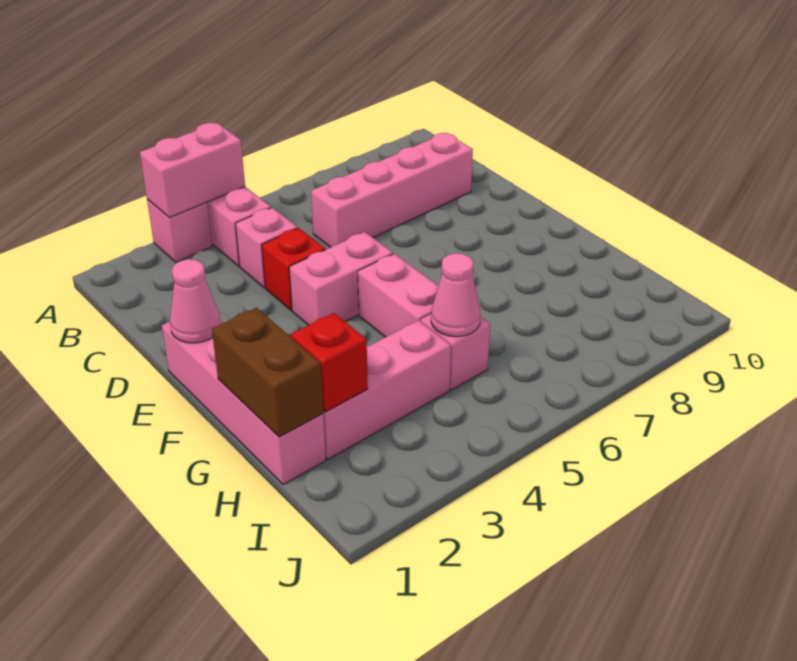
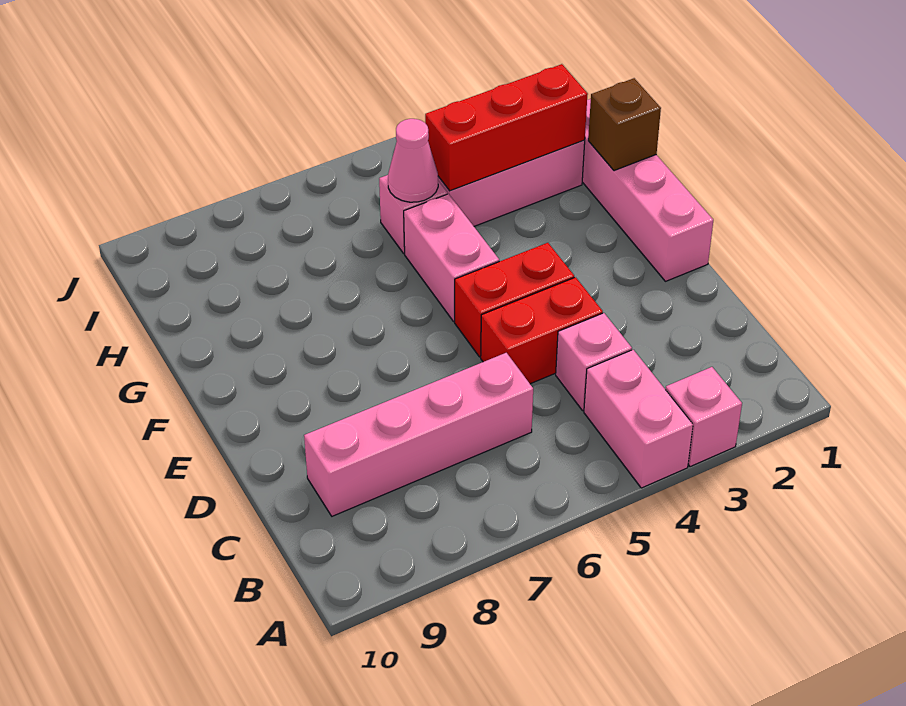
pink brick A3:A4 level 2 -> none
red brick D4 level 1 -> red brick D4:D5 level 1
pink cone E1 level 2 -> none
pink brick E4:E5 level 1 -> red brick E4:E5 level 1
brown brick G1:H1 level 2 -> brown brick G1 level 2
red brick H2 level 2 -> red brick H2:H4 level 2

